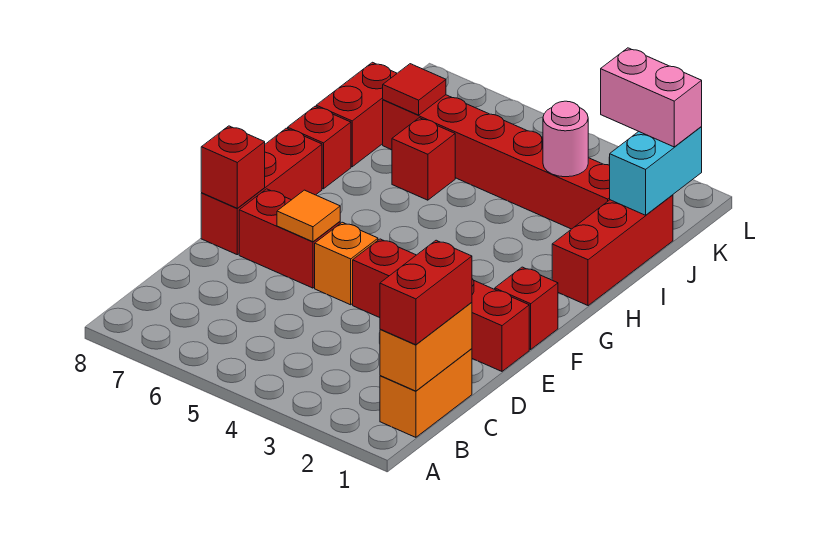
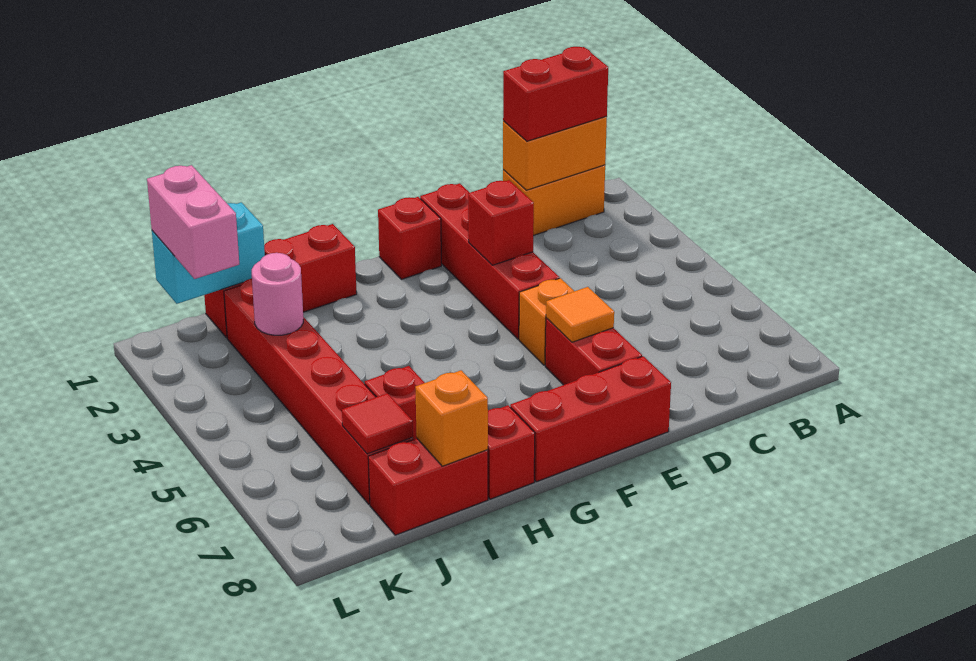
red brick E8 level 2 -> red brick E3 level 2
none -> orange brick I8 level 2

